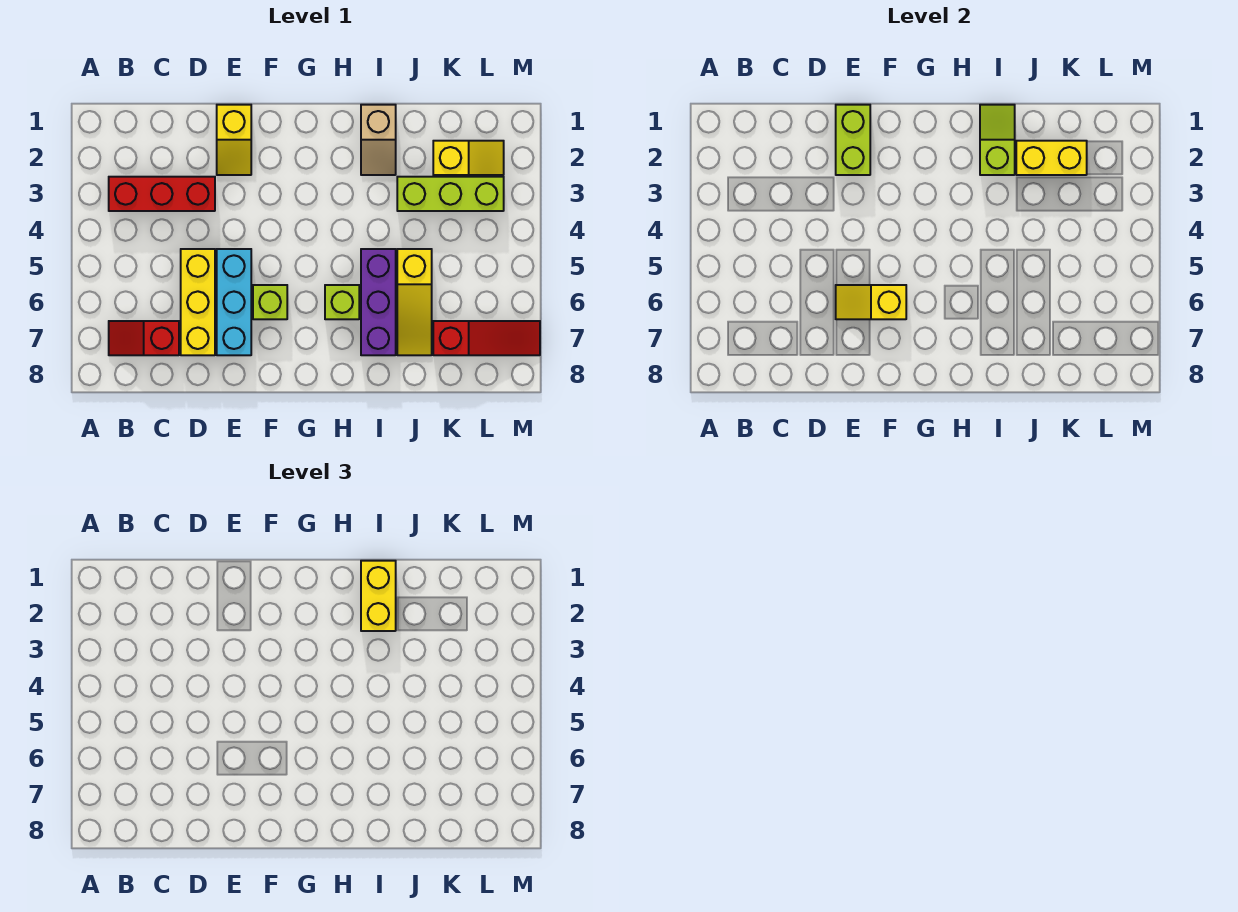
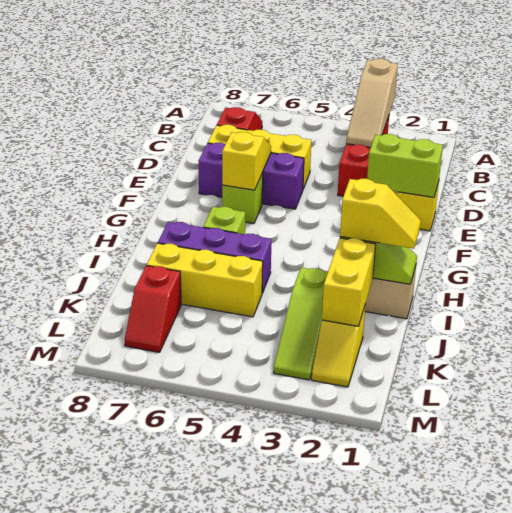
none -> tan slope A3:C3 level 2 top A
cyan brick E5:E7 level 1 -> purple brick E5:E7 level 1
yellow brick I1:I2 level 3 -> yellow slope I1:I2 level 3 top 2
lime brick J3:L3 level 1 -> lime slope J3:L3 level 1 top J
yellow slope J5:J7 level 1 top 5 -> yellow brick J5:J7 level 1
red slope K7:M7 level 1 top K -> red slope K7:L7 level 1 top K

